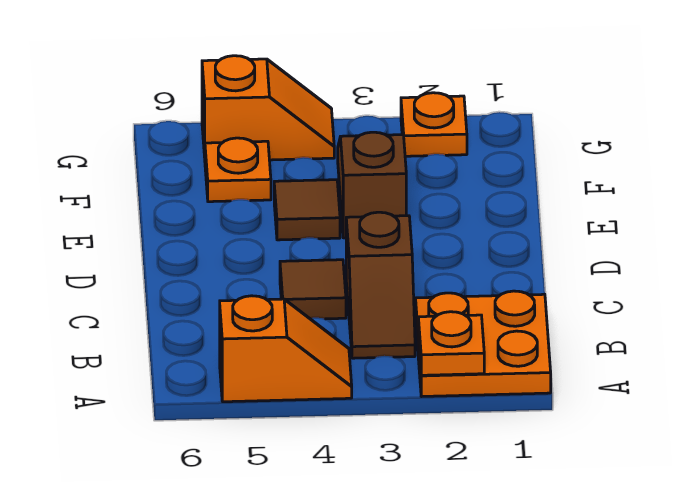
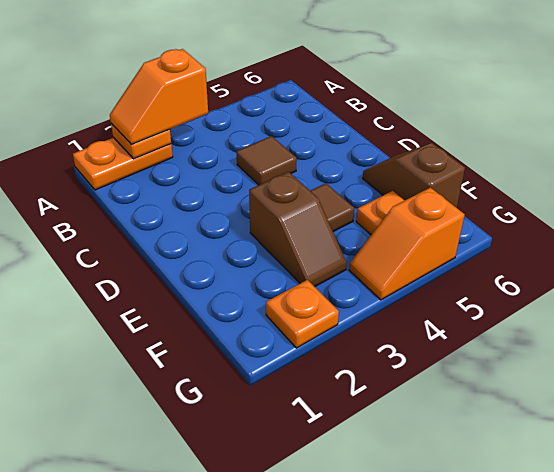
orange plate A1:B2 level 1 -> orange plate A1:A2 level 1
orange slope A4:A5 level 1 top 5 -> orange slope A2:A3 level 3 top 3
brown slope B3:C3 level 1 top C -> brown slope E6:F6 level 1 top F

